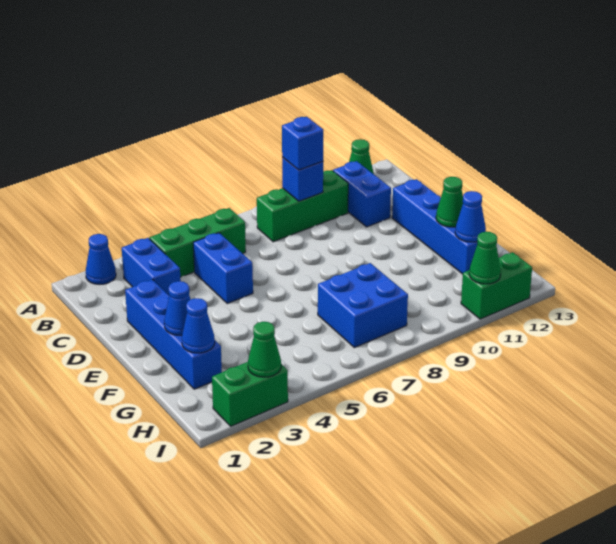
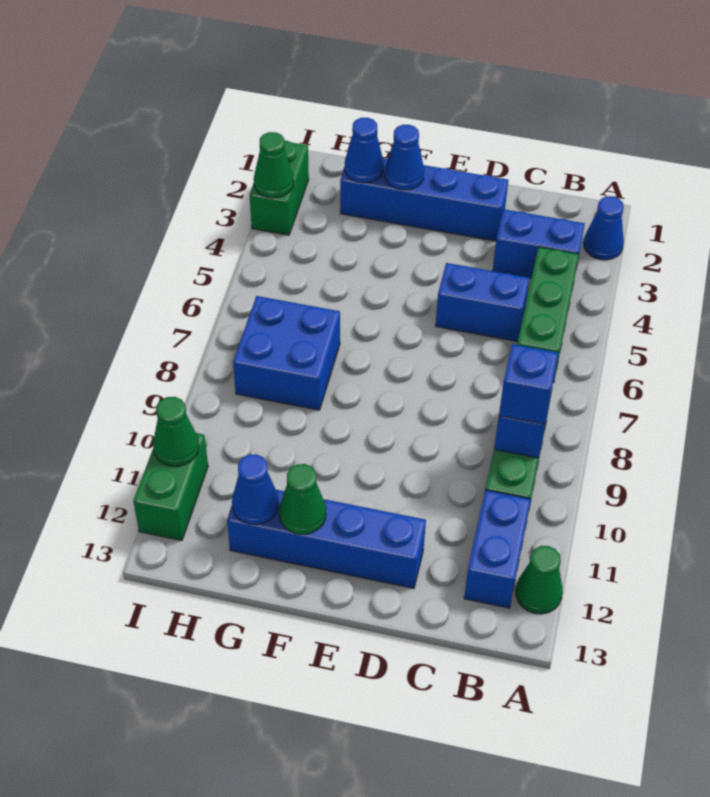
blue brick B11:C11 level 1 -> blue brick B11:B12 level 1

